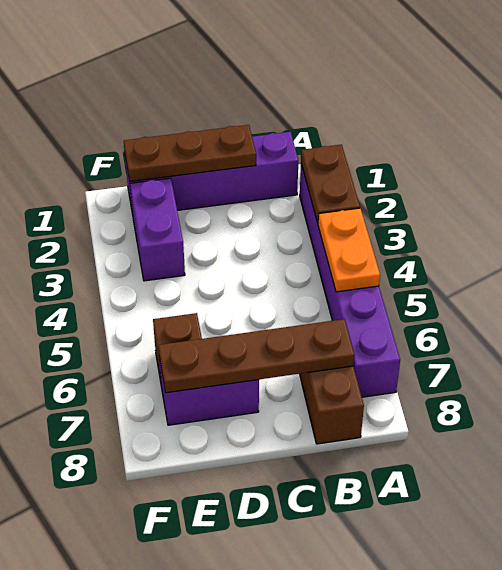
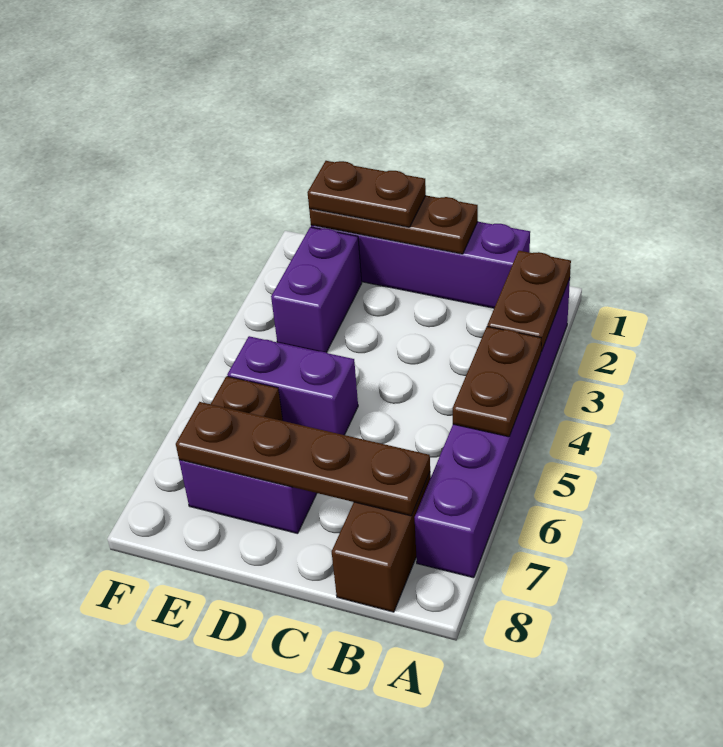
orange plate A4:A5 level 2 -> brown plate A4:A5 level 2
none -> brown plate D1:E1 level 3
none -> purple brick D5:E5 level 1

